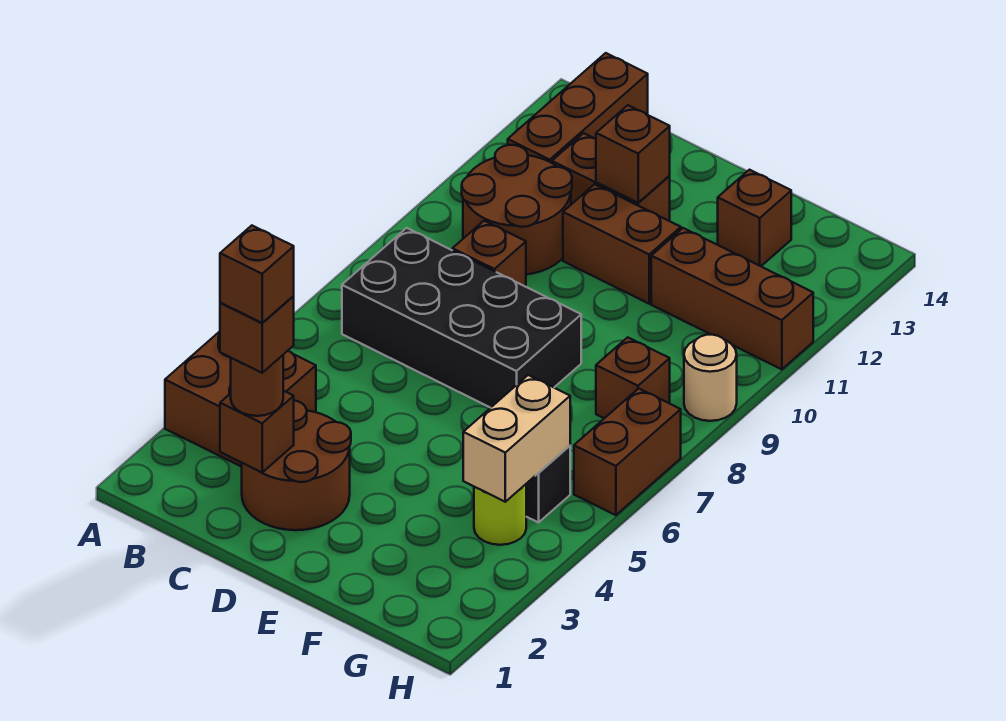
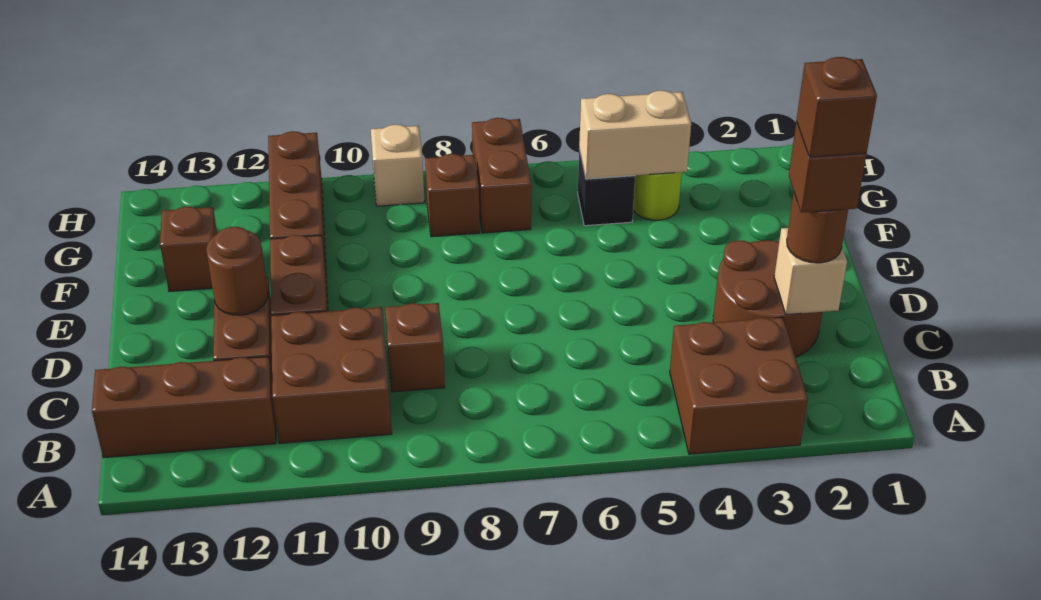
black brick B7:E8 level 1 -> none
brown round brick B10:C11 level 1 -> brown brick B10:C11 level 1
brown brick C2 level 2 -> tan brick C2 level 2
brown brick D12 level 2 -> brown round brick D12 level 2
brown brick H6:H7 level 1 -> brown brick G7:H7 level 1
tan round brick H9 level 1 -> tan brick H9 level 1

